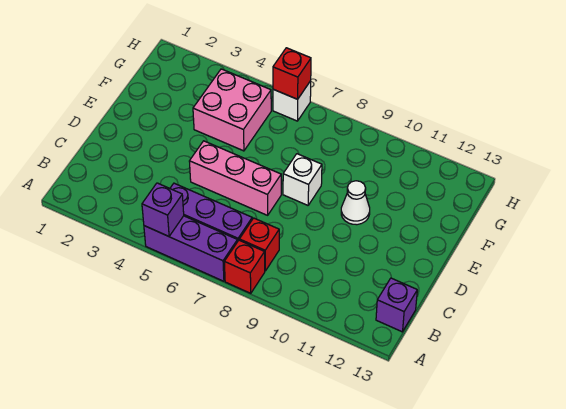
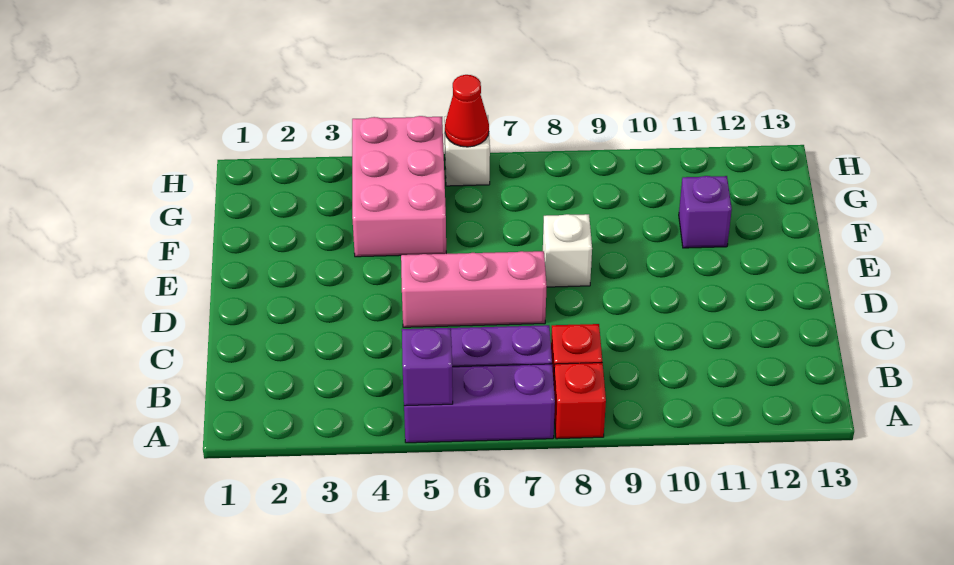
purple brick B13 level 1 -> purple brick F11 level 1
white cone E10 level 1 -> none
pink brick F4:G5 level 1 -> pink brick F4:H5 level 1
red brick H6 level 2 -> red cone H6 level 2

